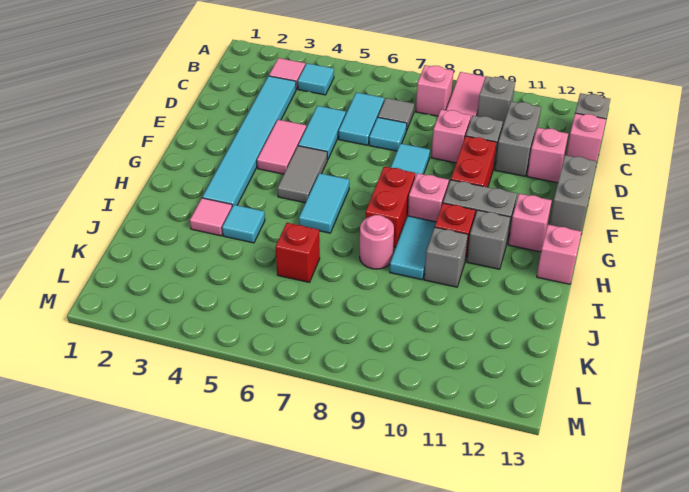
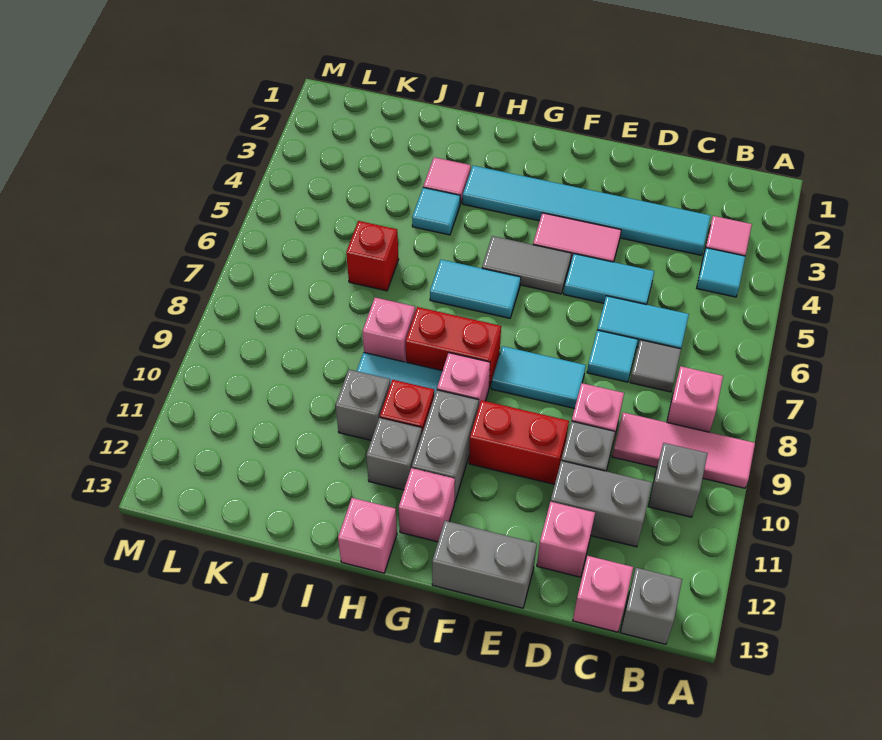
pink round brick I8 level 1 -> pink brick I8 level 1

